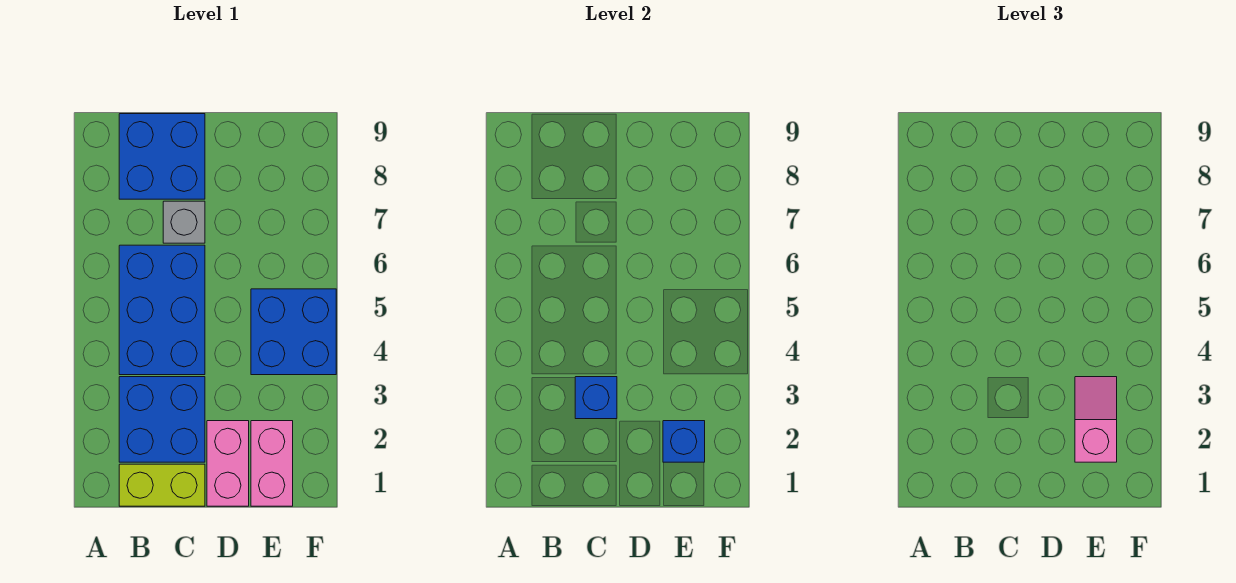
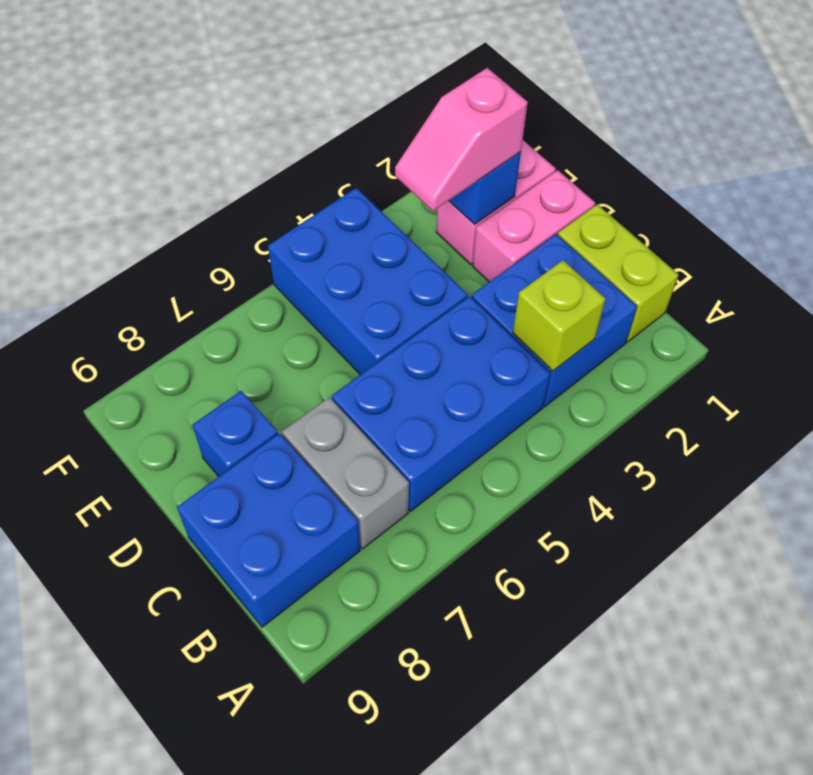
none -> lime brick B3 level 2
blue brick C3 level 2 -> blue brick D8 level 1
grey brick C7 level 1 -> grey brick B7:C7 level 1
blue brick E4:F5 level 1 -> blue brick D4:F5 level 1

